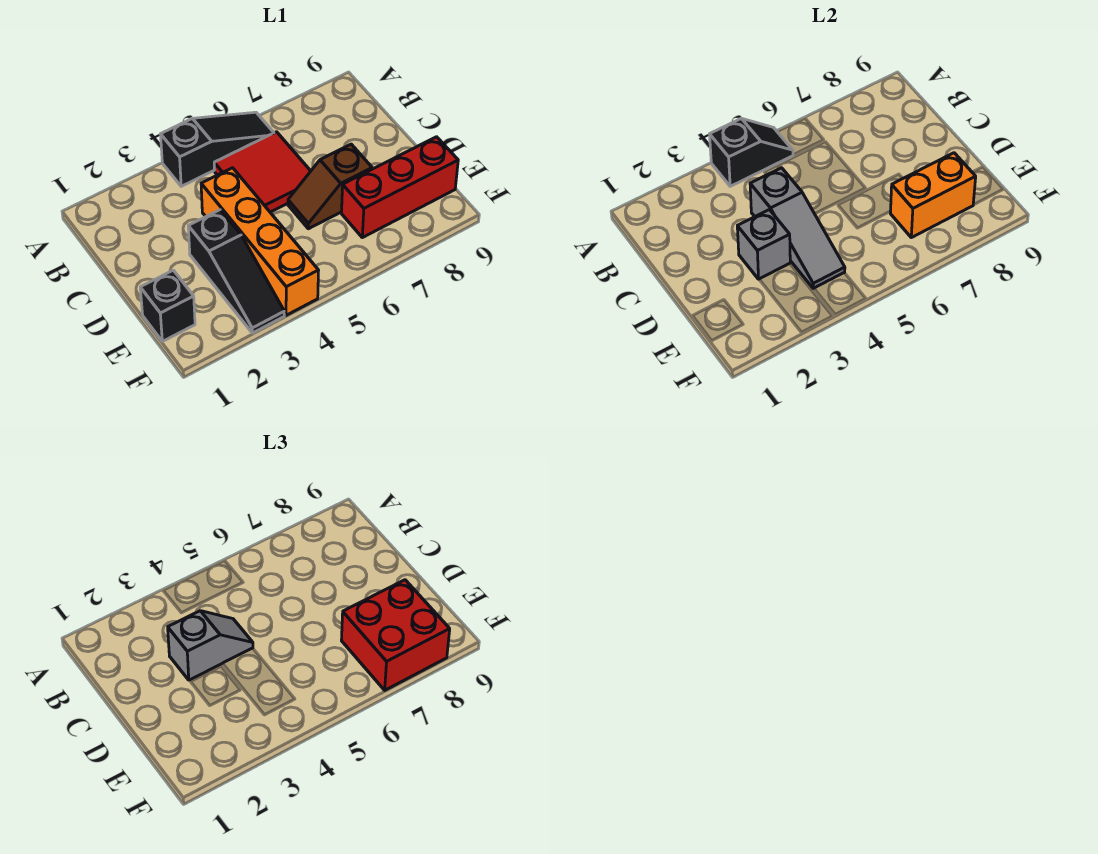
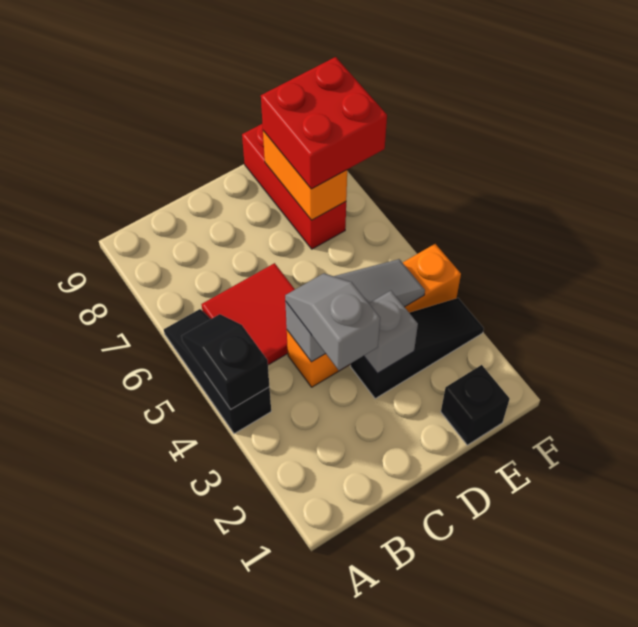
brown slope D6:D7 level 1 top 7 -> none

